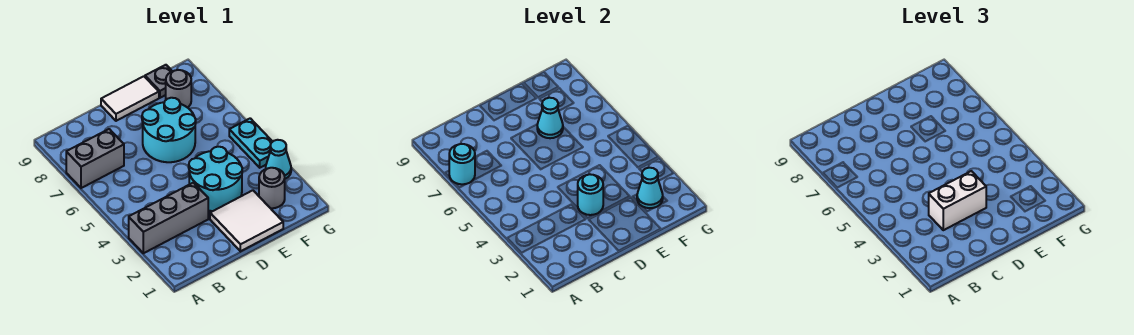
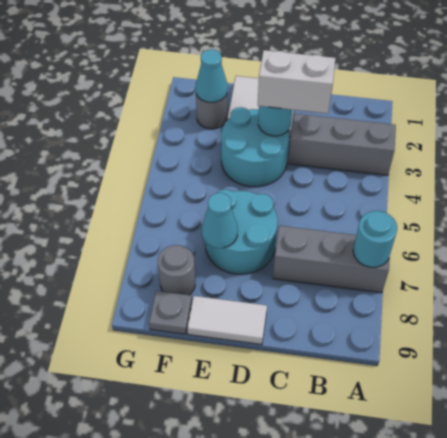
grey brick A7:B7 level 1 -> grey brick A7:C7 level 1
cyan cone G3 level 1 -> none
cyan plate G4:G5 level 1 -> none

